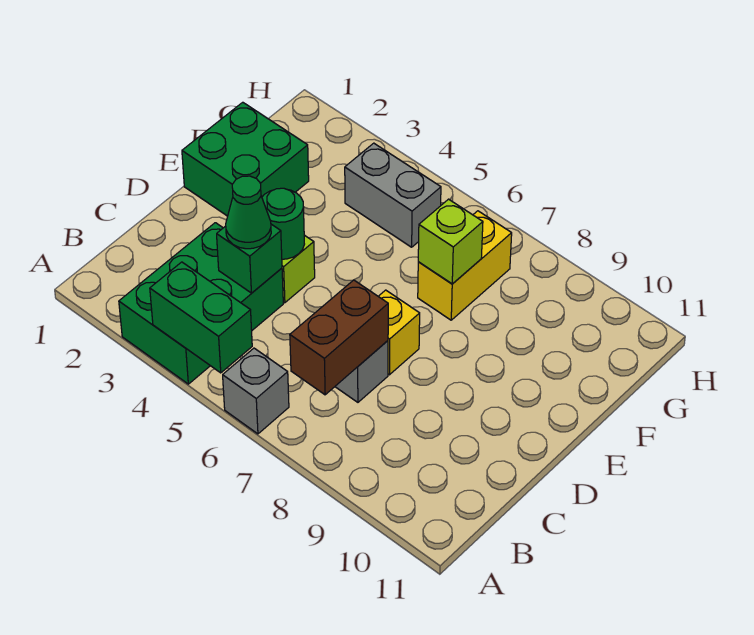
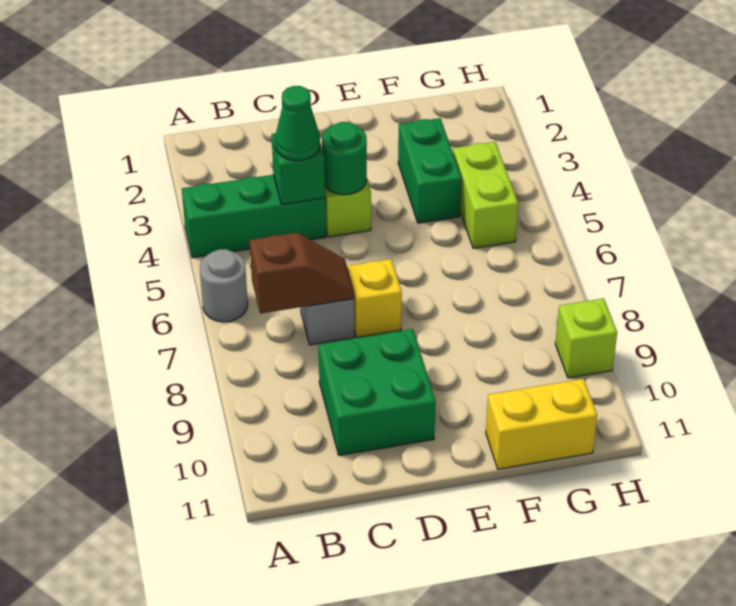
green brick A3:C4 level 1 -> green brick A4:C4 level 1
green brick A4:A5 level 2 -> green brick F3:F4 level 1
grey brick A6 level 1 -> grey round brick A6 level 1
brown brick B7:C7 level 2 -> brown slope B7:C7 level 2 top B
green brick E1:F2 level 1 -> green brick C9:D10 level 1
yellow brick F7:G7 level 1 -> yellow brick F11:G11 level 1
lime brick F7 level 2 -> lime brick H9 level 1
grey brick G4:G5 level 1 -> lime brick G4:G5 level 1

